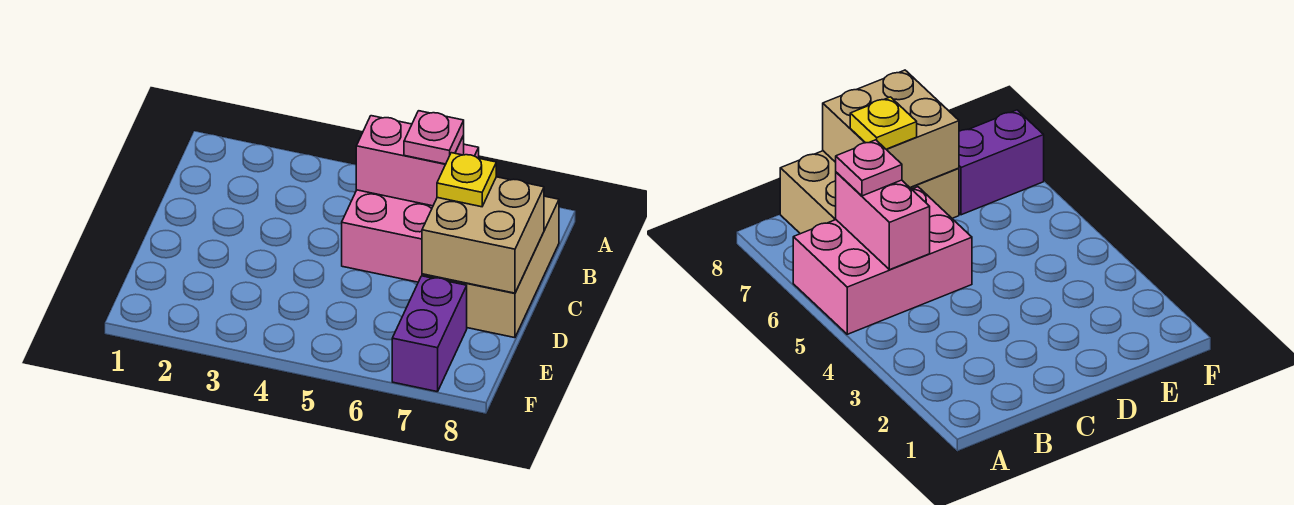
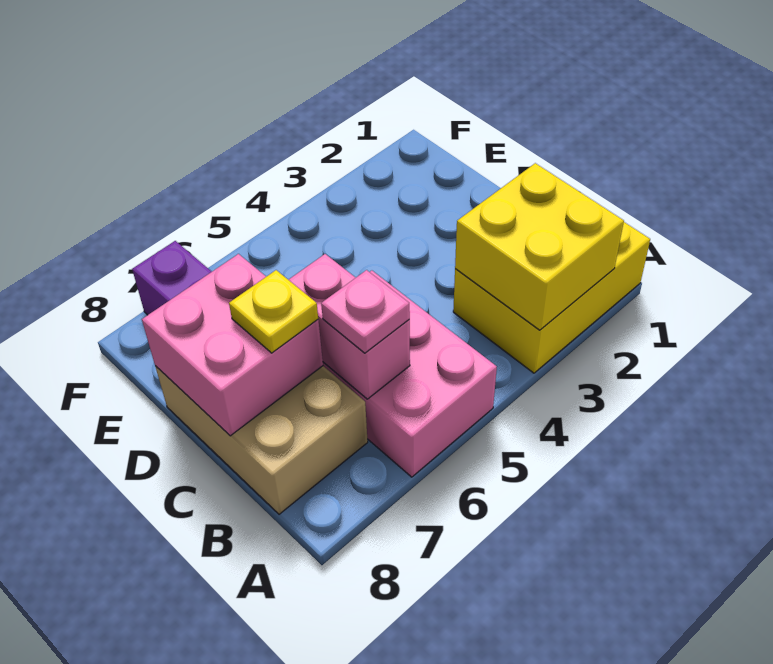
none -> yellow brick A1:B3 level 1
none -> yellow brick A2:B3 level 2
pink brick B5:B6 level 2 -> pink brick B6:C6 level 2
tan brick C7:D8 level 2 -> pink brick C7:D8 level 2

